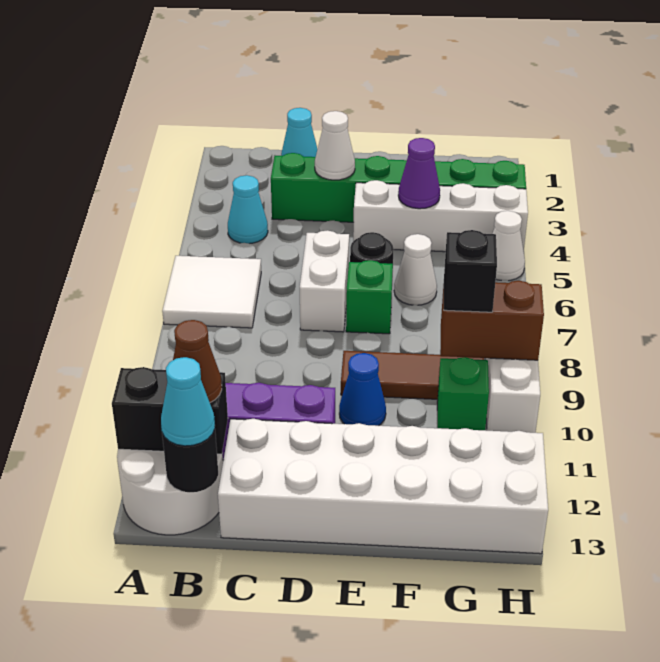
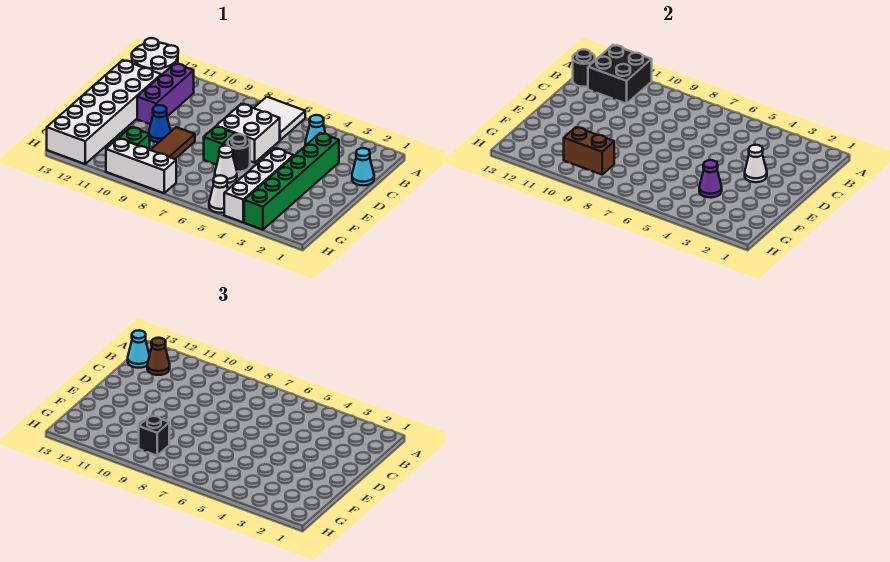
black brick A12:B12 level 2 -> black brick A11:B12 level 2
white brick D6:D7 level 1 -> white brick C6:D7 level 1
brown brick G9:H9 level 2 -> brown brick G9:G10 level 2

